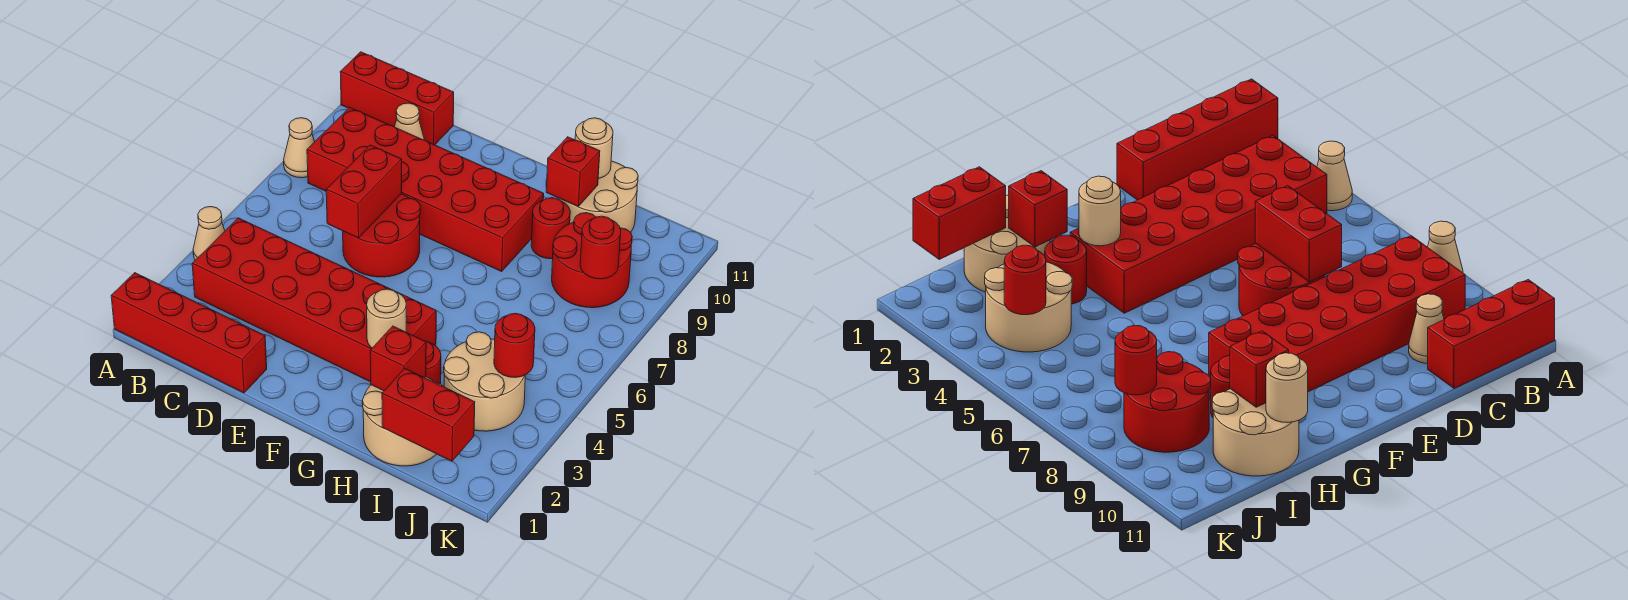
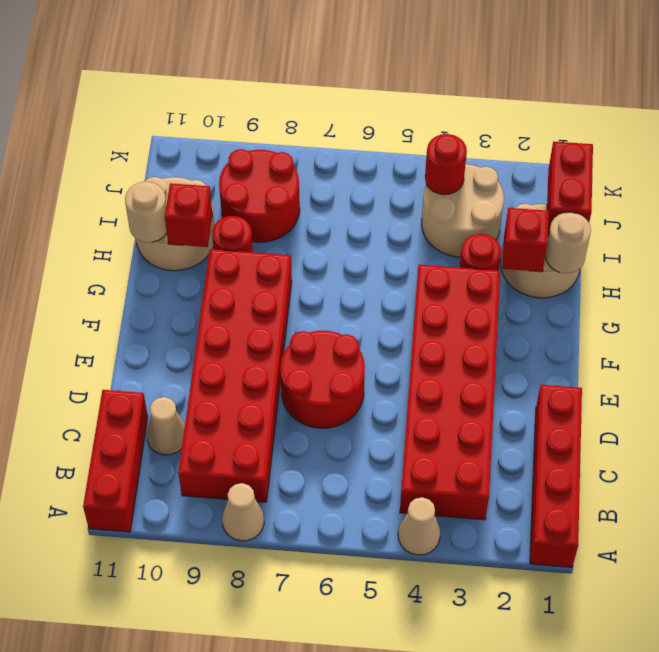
red brick D6:D7 level 2 -> none
tan round brick G3 level 2 -> tan round brick H1 level 2
red round brick J8 level 2 -> none

